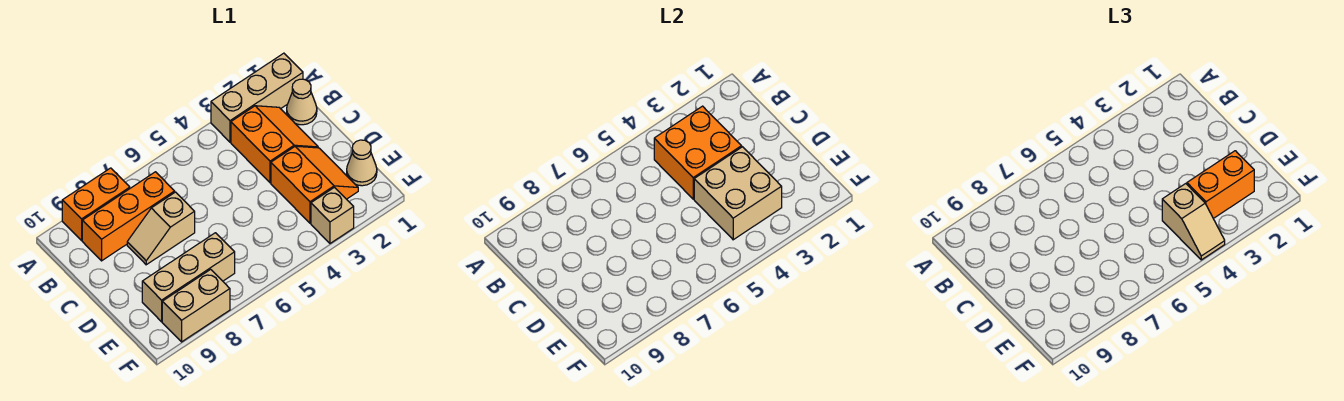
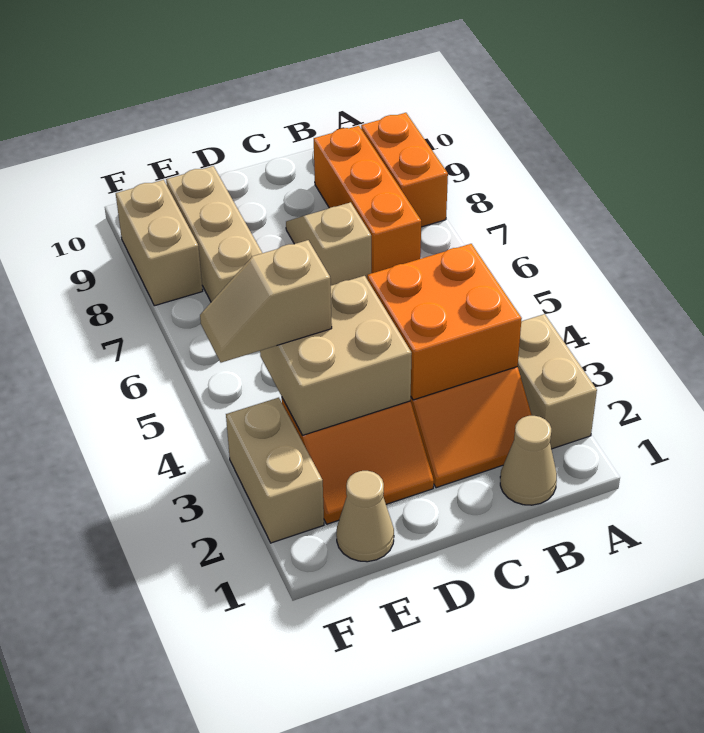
tan brick A1:A3 level 1 -> tan brick A2:A3 level 1
orange brick E2:E3 level 3 -> none
tan brick F3 level 1 -> tan brick F2:F3 level 1

